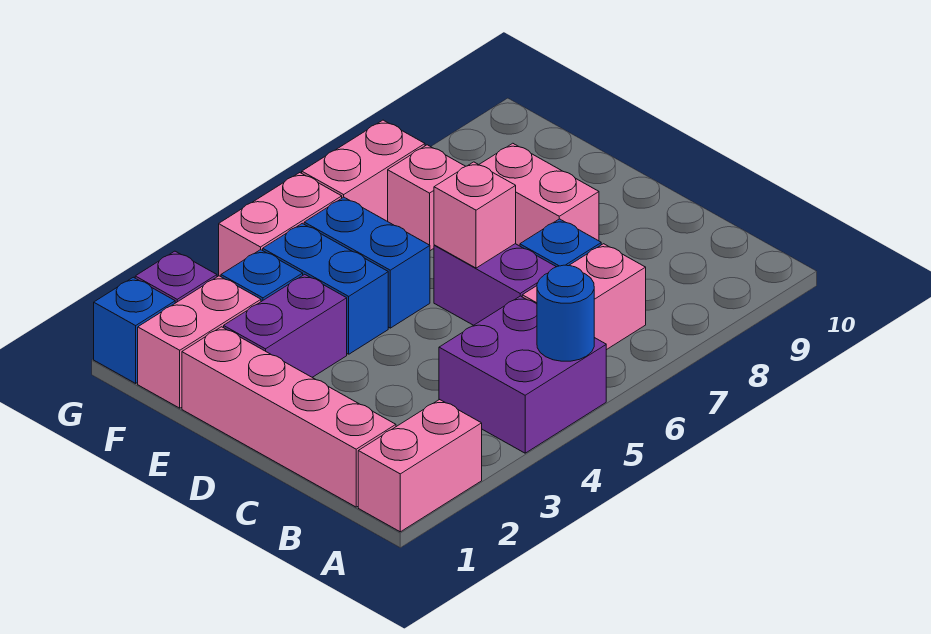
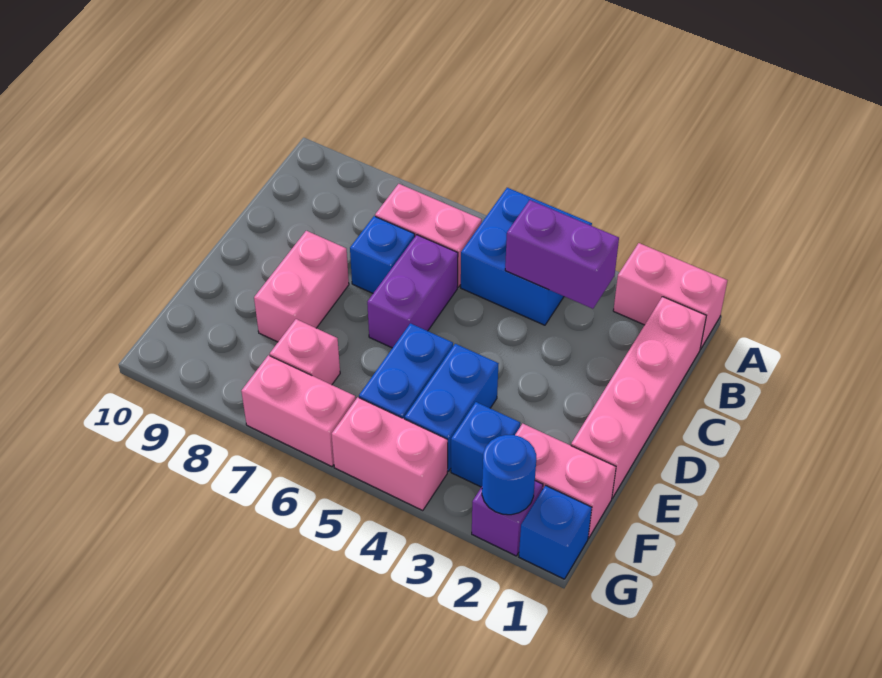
purple brick A4:B5 level 1 -> blue brick A4:B5 level 1
blue round brick A5 level 2 -> blue round brick G2 level 2
pink brick D6 level 2 -> none
purple brick E2:E3 level 1 -> purple brick B3:B4 level 2

